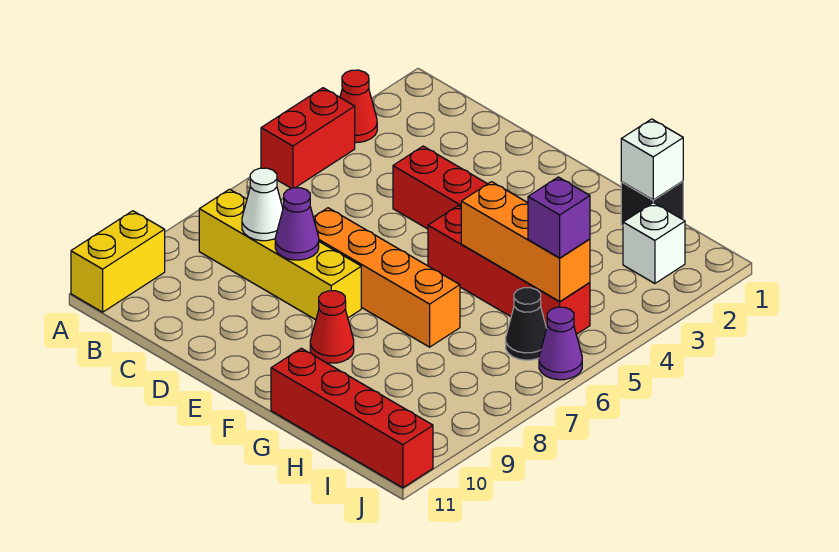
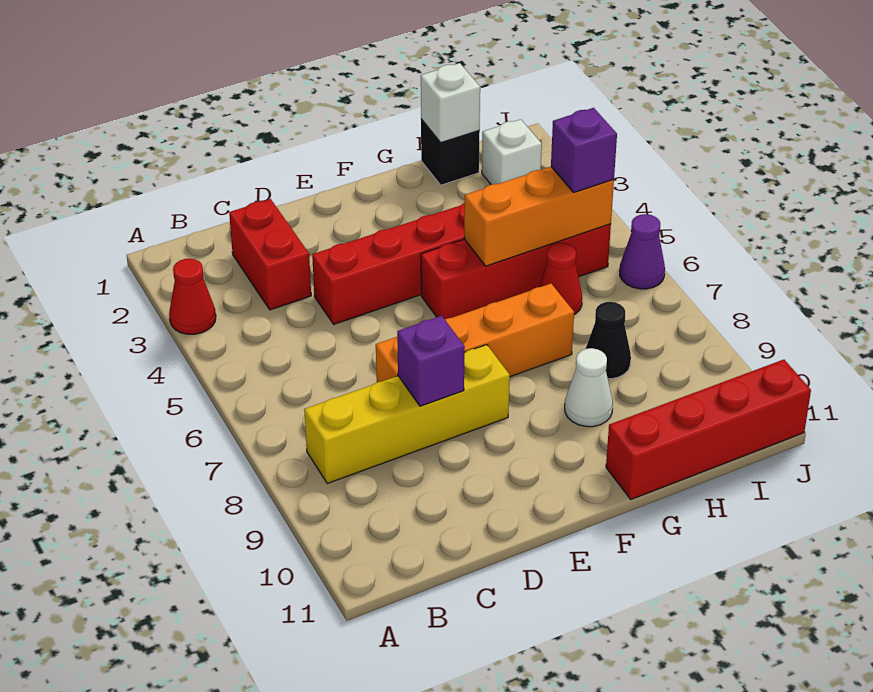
red brick A4:A5 level 1 -> red brick C2:C3 level 1
yellow brick A10:A11 level 1 -> none
white cone C8 level 2 -> white cone G9 level 1
purple cone D8 level 2 -> purple brick D8 level 2
red cone F9 level 1 -> red cone H6 level 1
black cone I6 level 1 -> black cone H8 level 1

